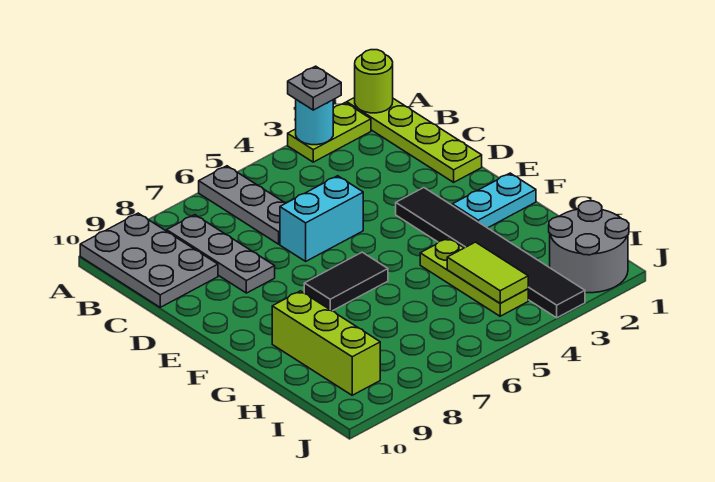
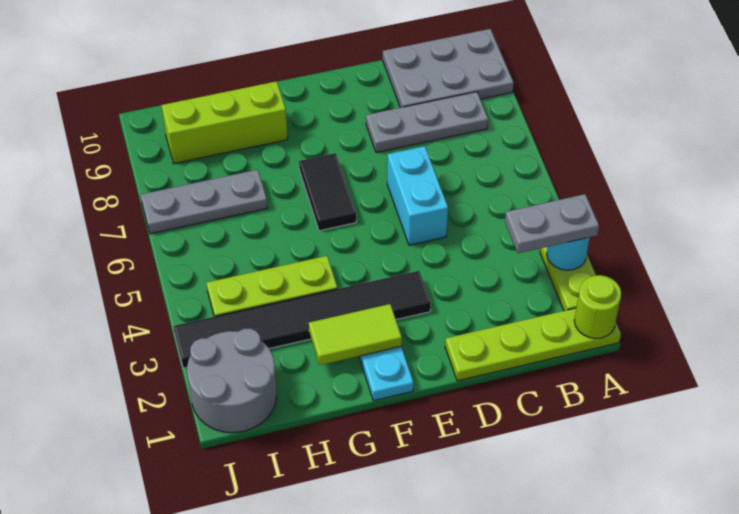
grey plate A3 level 3 -> grey plate A3:B3 level 3
grey plate A6:C6 level 1 -> grey plate H7:J7 level 1
lime tile H4:I4 level 2 -> lime tile F2:G2 level 2

